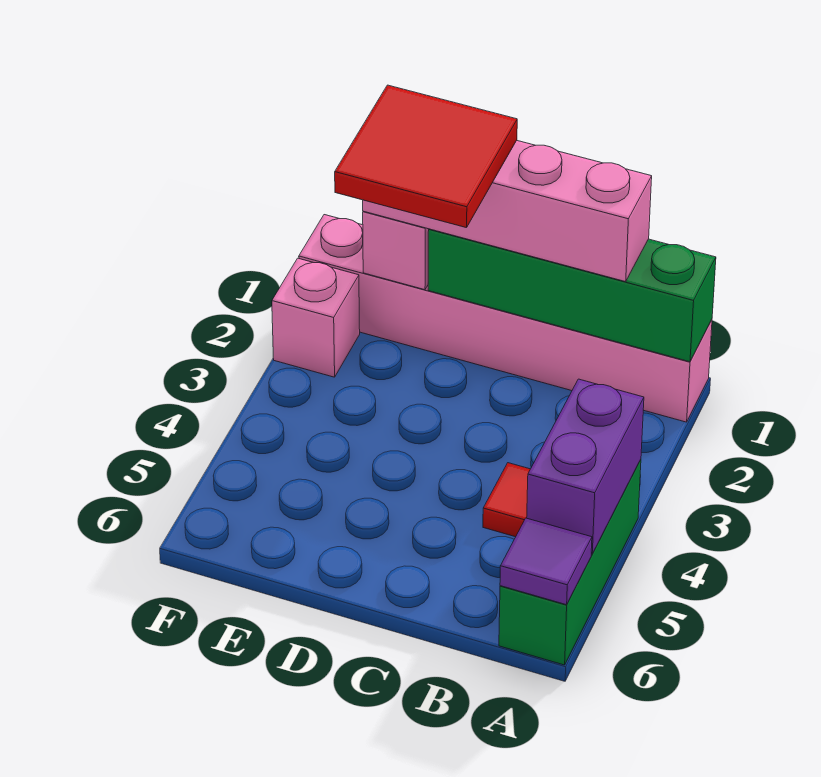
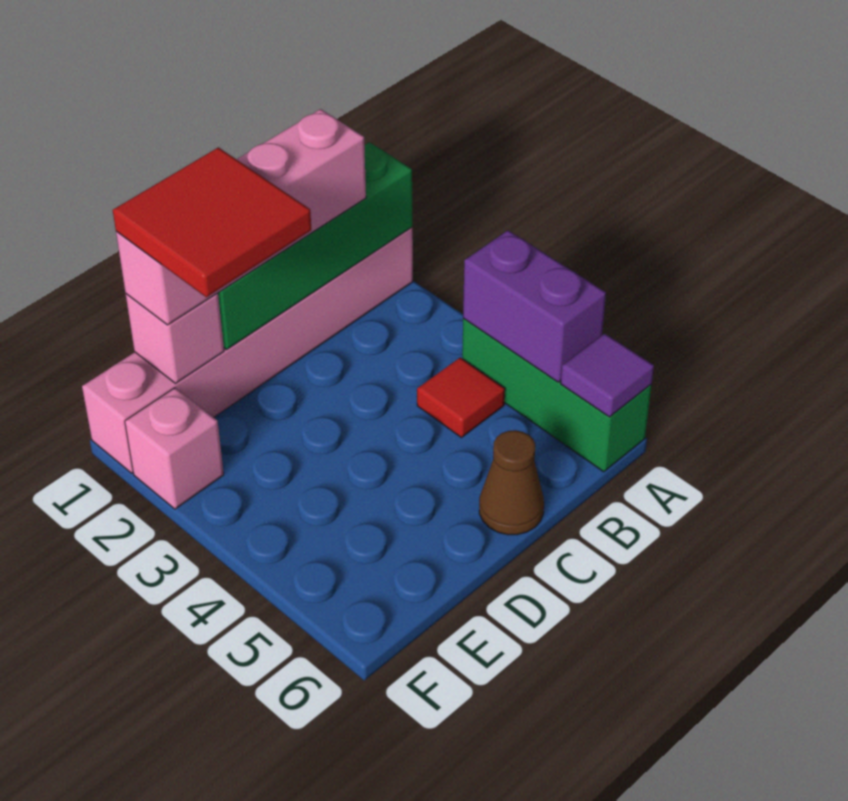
none -> brown cone C6 level 1

